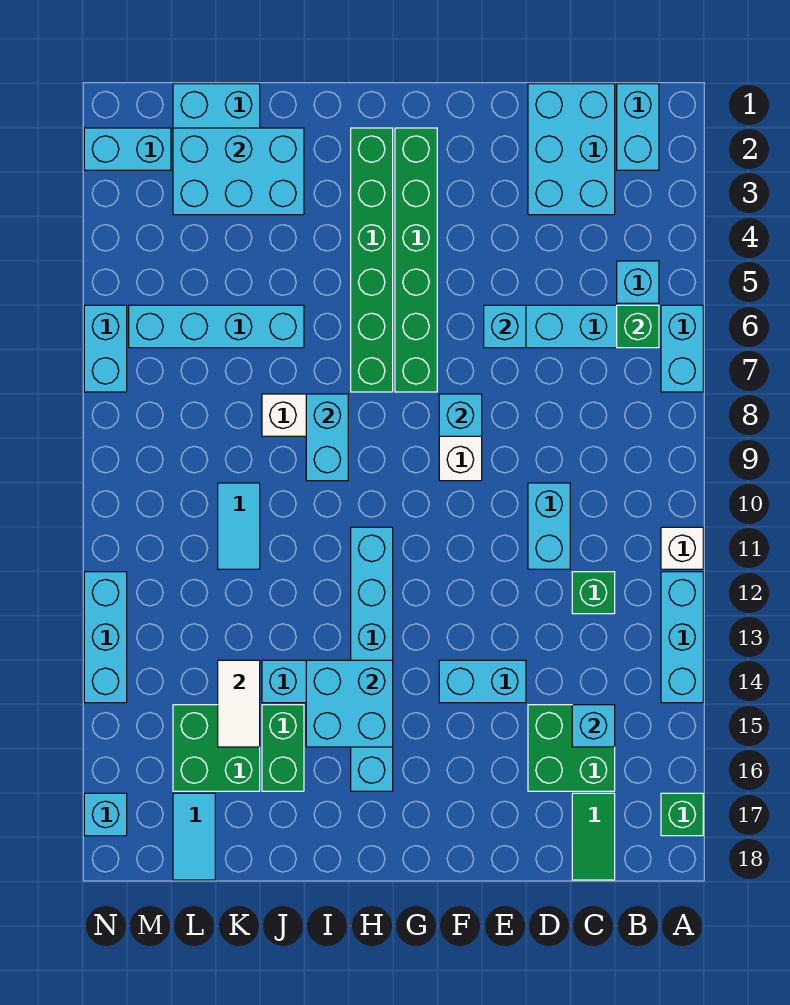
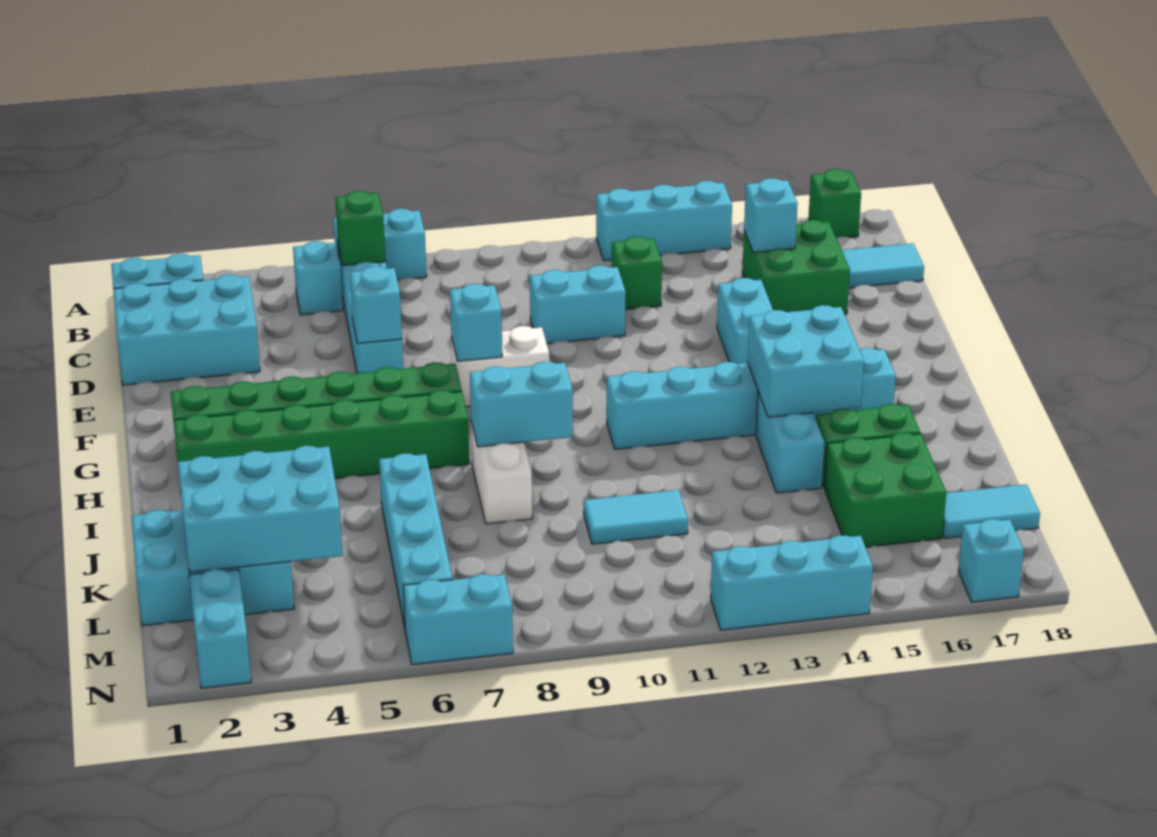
white brick A11 level 1 -> none
green tile C17:C18 level 1 -> cyan tile C17:C18 level 1
cyan brick J2:L3 level 2 -> cyan brick K2:L4 level 2
white tile K14:K15 level 2 -> none

